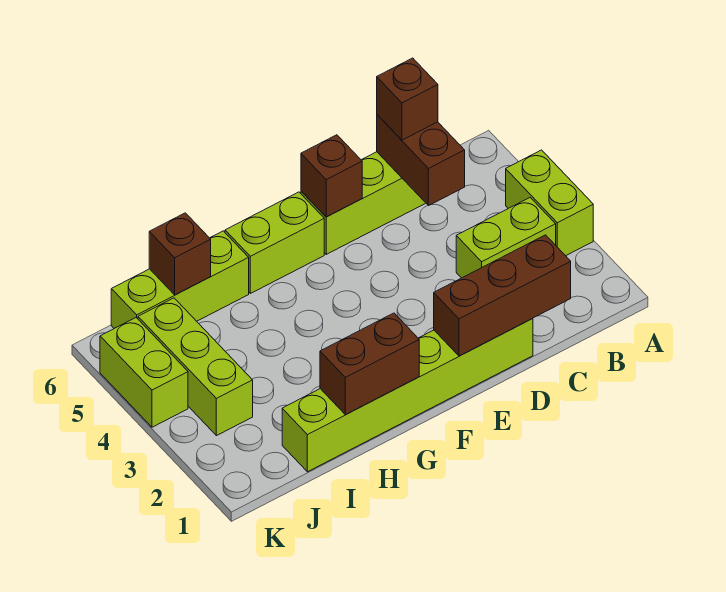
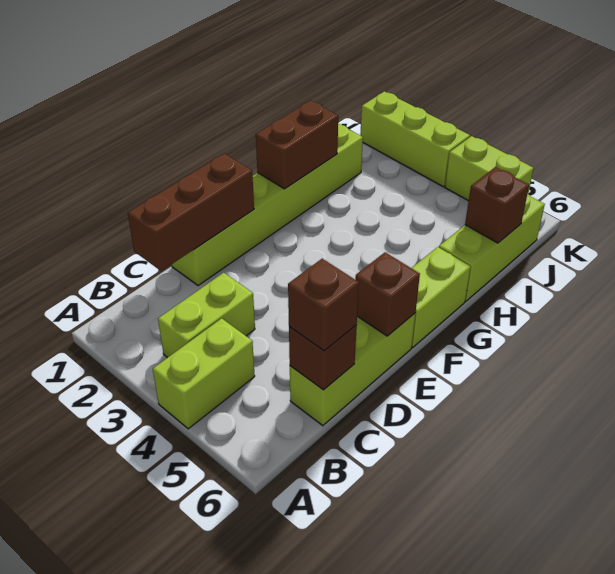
lime brick A3:A4 level 1 -> lime brick A4:B4 level 1
brown brick C5:C6 level 2 -> brown brick C6 level 2
lime brick J3:J5 level 1 -> lime brick K1:K3 level 1

